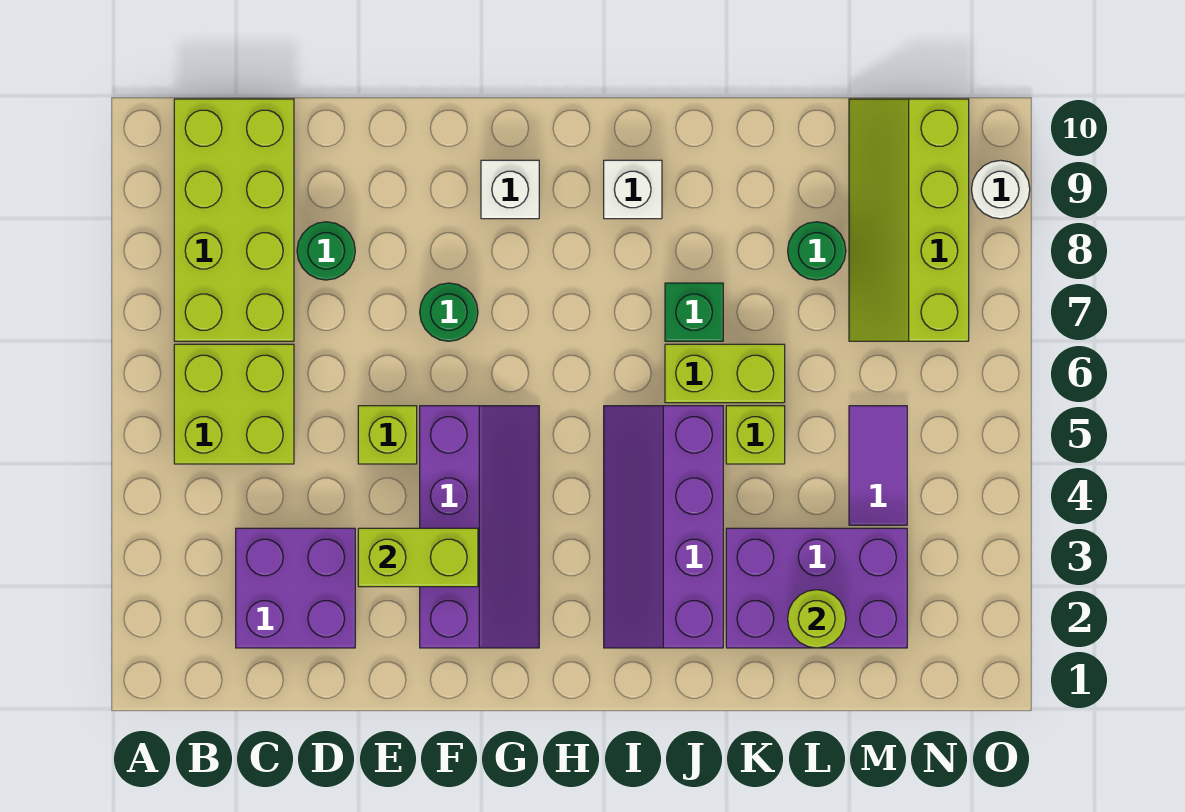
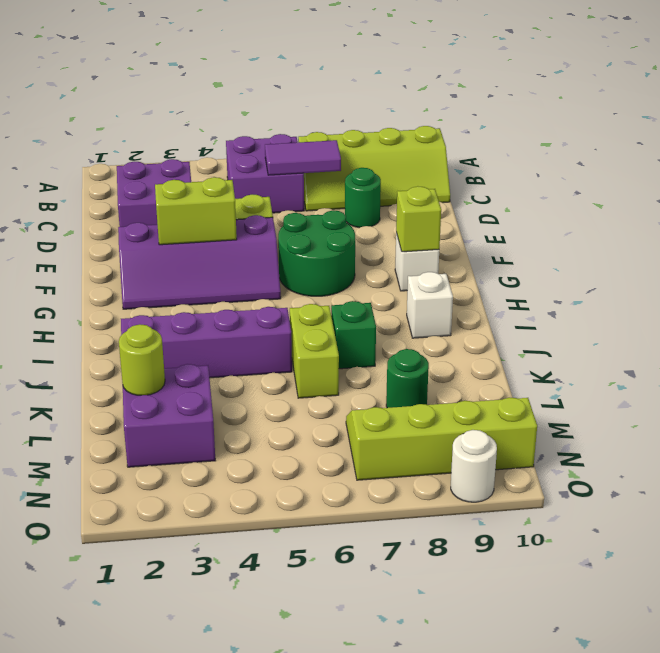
lime brick B5:C6 level 1 -> purple brick B5:C6 level 1
lime brick B7:C10 level 1 -> lime slope B7:C10 level 1 top B
lime brick E3:F3 level 2 -> lime brick F3:F4 level 2
green round brick F7 level 1 -> green round brick F6:G7 level 1
purple brick K2:M3 level 1 -> purple brick L2:M3 level 1
lime brick K5 level 1 -> lime brick G9 level 2
purple tile M4:M5 level 1 -> purple tile C6:C7 level 2

